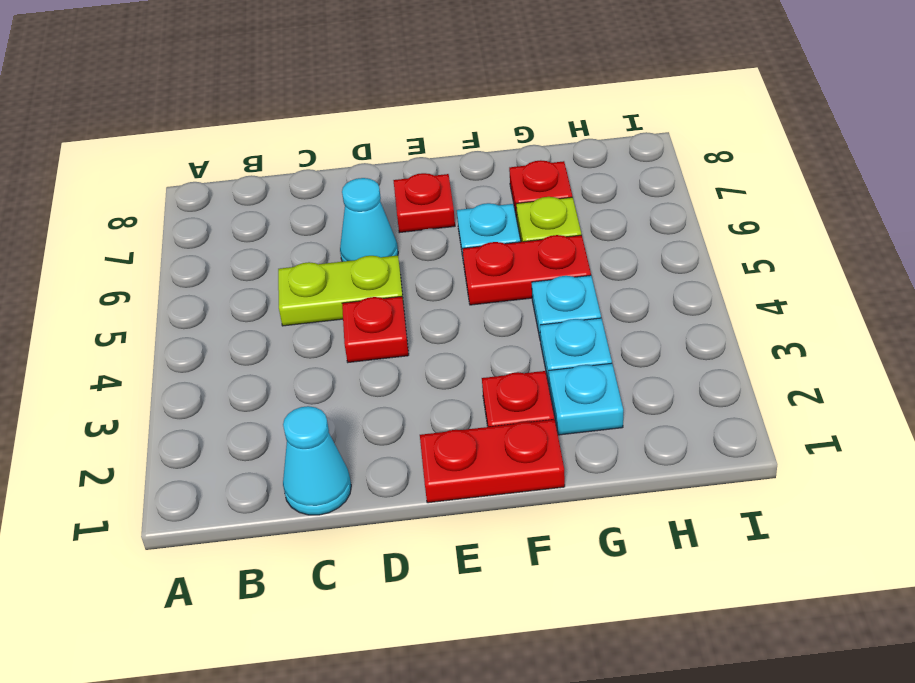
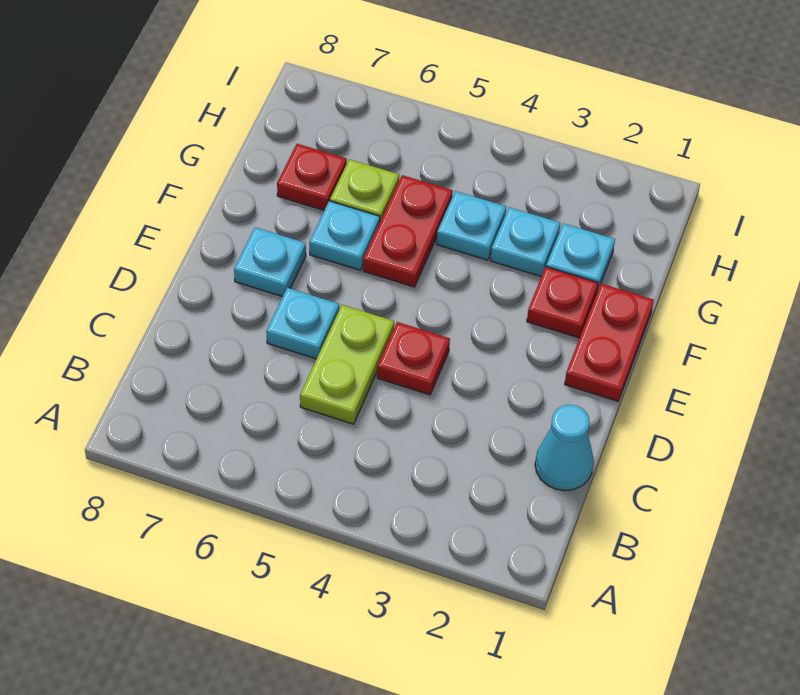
cyan cone D6 level 1 -> cyan plate D6 level 1
red plate E7 level 1 -> cyan plate E7 level 1

